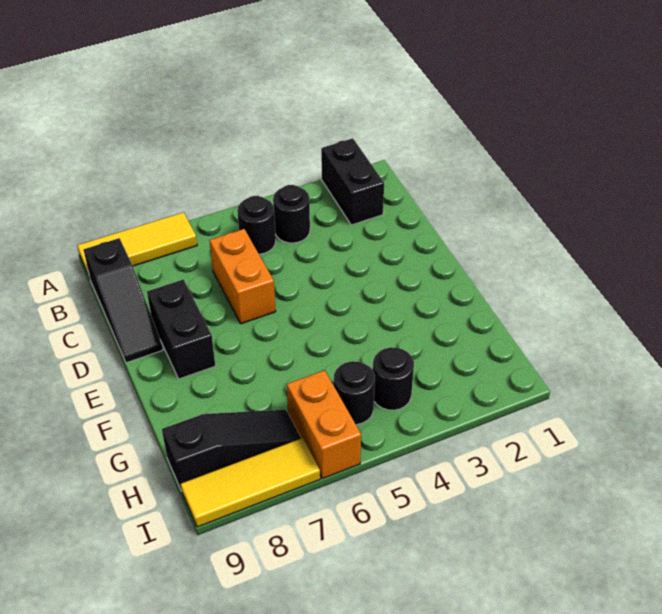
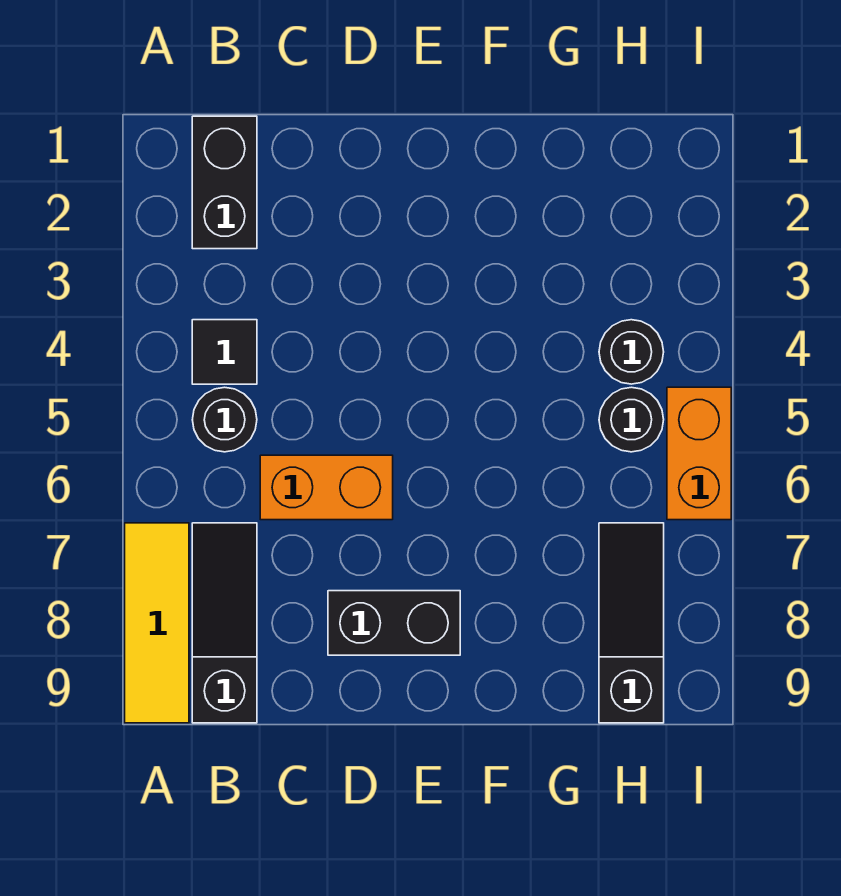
black brick A2:B2 level 1 -> black brick B1:B2 level 1
black round brick B4 level 1 -> black tile B4 level 1
black slope B9:D9 level 1 top B -> black slope B7:B9 level 1 top 9
orange brick H6:I6 level 1 -> orange brick I5:I6 level 1
yellow tile I7:I9 level 1 -> none

